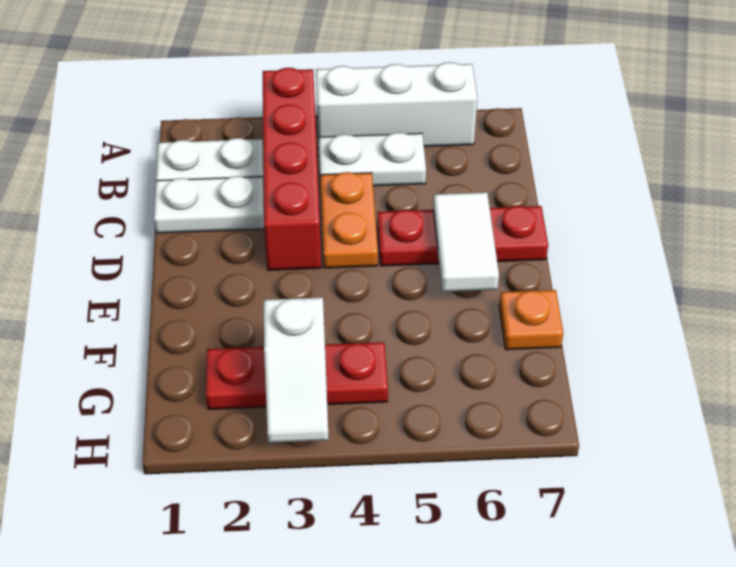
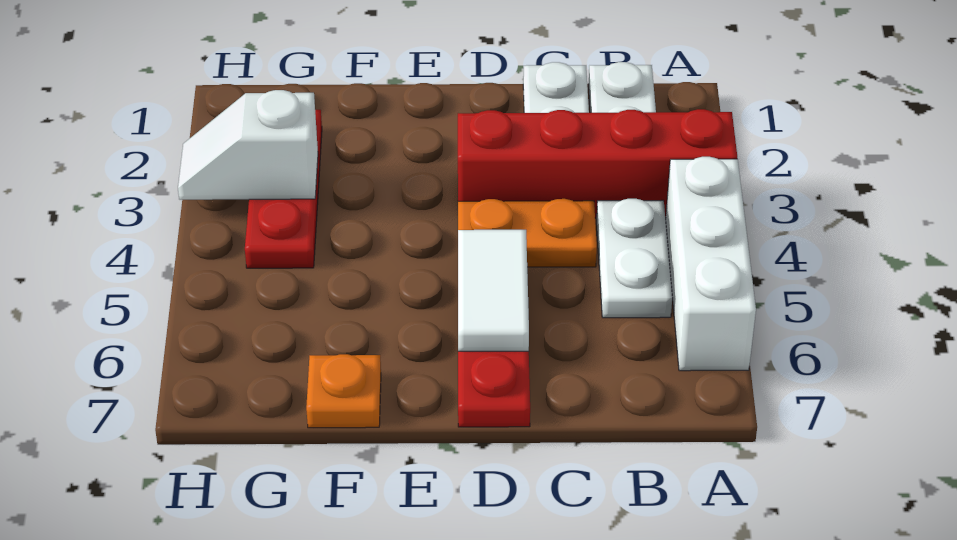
white tile D6:E6 level 2 -> white tile D5:D6 level 2

